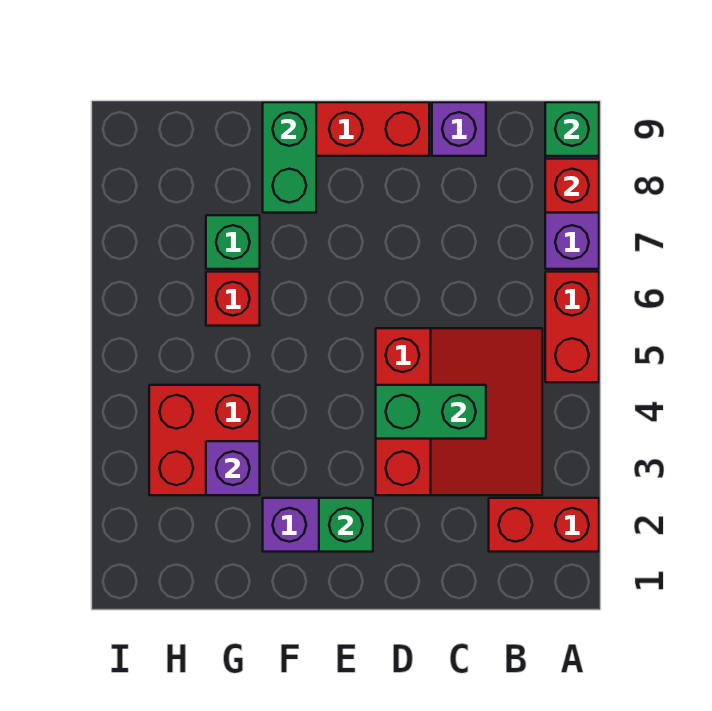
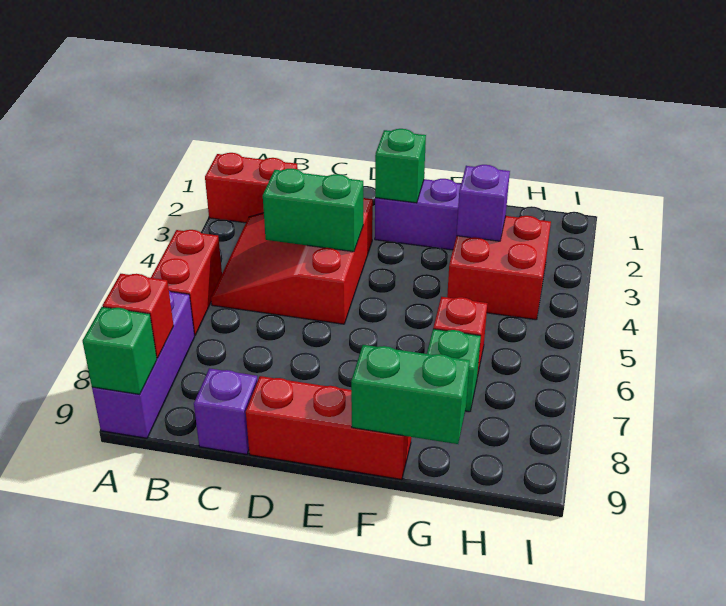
green brick F8:F9 level 2 -> green brick F9:G9 level 2

